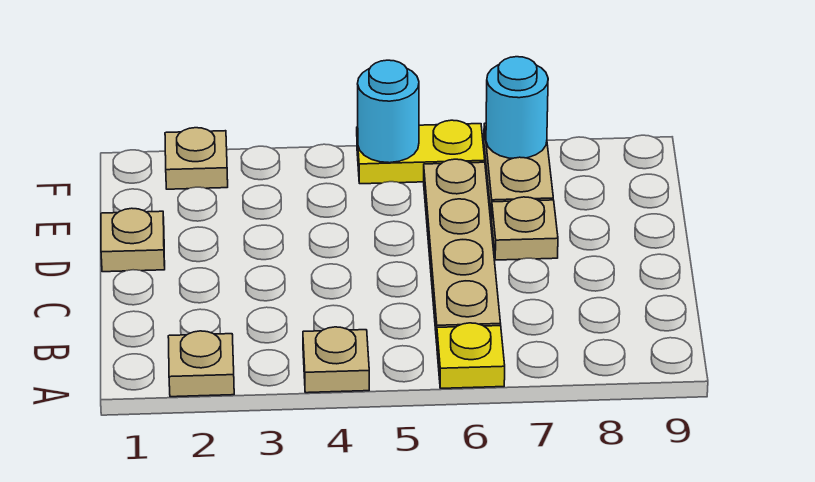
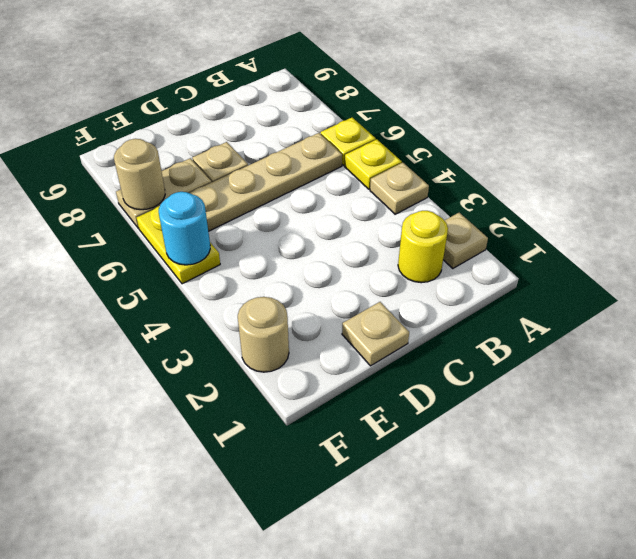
none -> yellow plate A5 level 1
none -> yellow round brick B2 level 1
tan plate F2 level 1 -> tan round brick F2 level 1
cyan round brick F7 level 2 -> tan round brick F7 level 2

